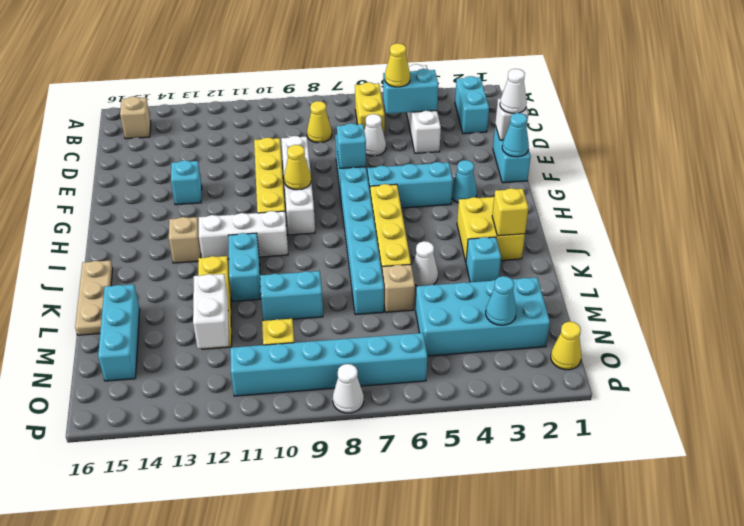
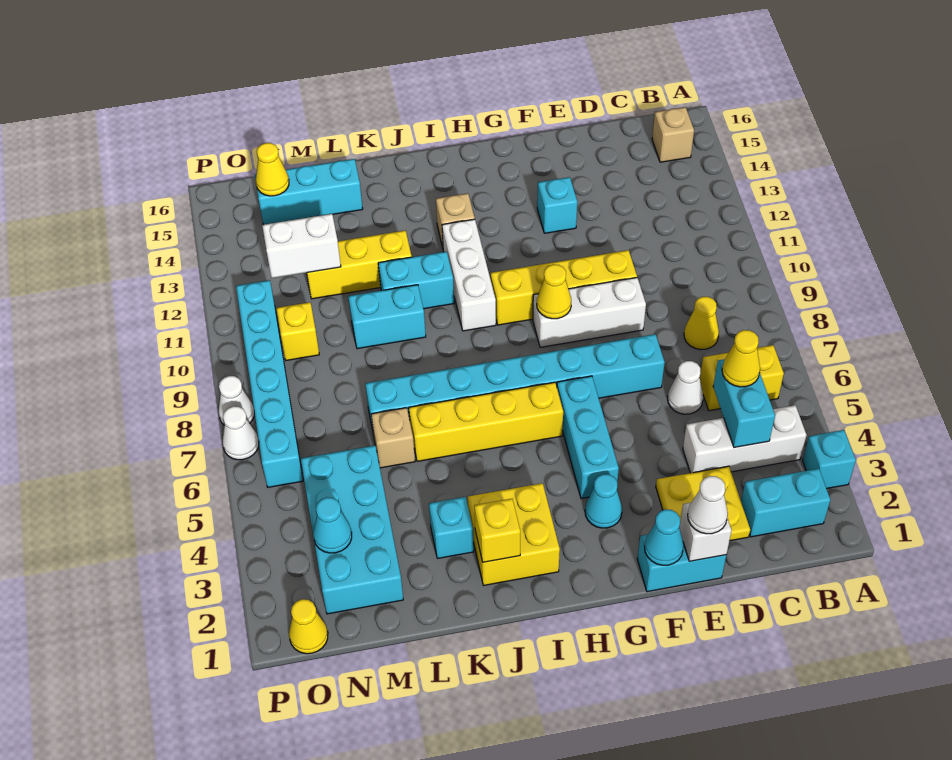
white brick A4:D4 level 1 -> white brick B4:D4 level 1
none -> yellow plate D2:E3 level 1
white brick E9:H9 level 1 -> white brick E9:G9 level 1
cyan brick F7 level 2 -> cyan brick A3 level 1
tan plate J16:L16 level 1 -> none
white cone K5 level 1 -> white cone P7 level 1
cyan brick L9:L10 level 1 -> cyan brick K10:L10 level 1
none -> yellow cone N15 level 2

